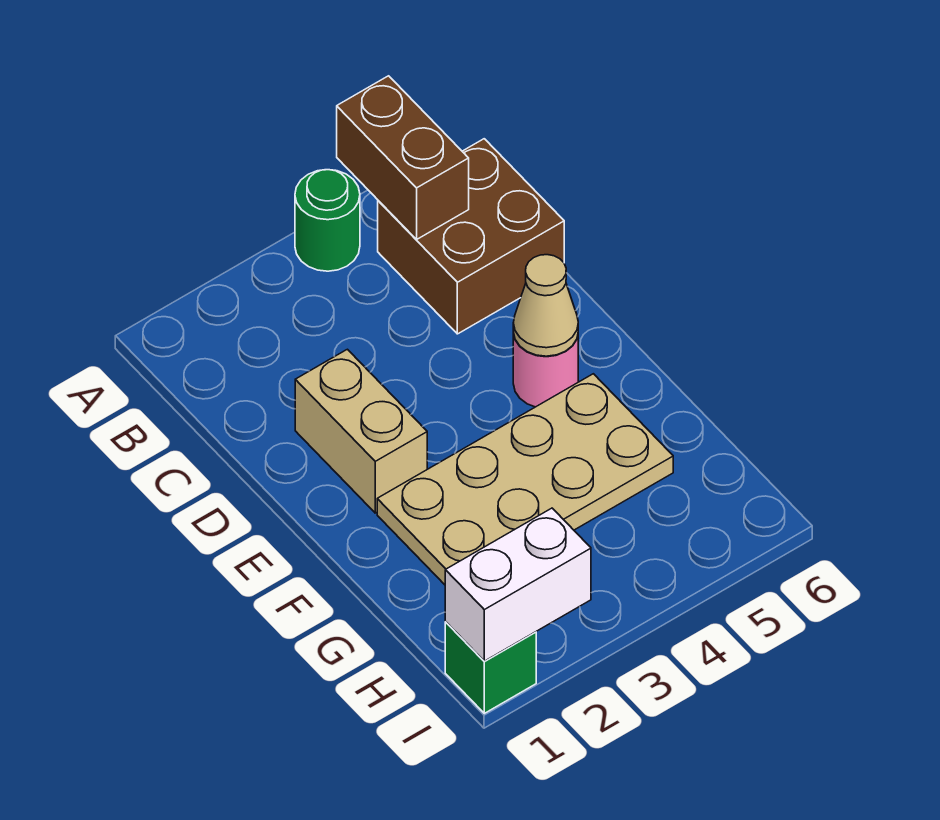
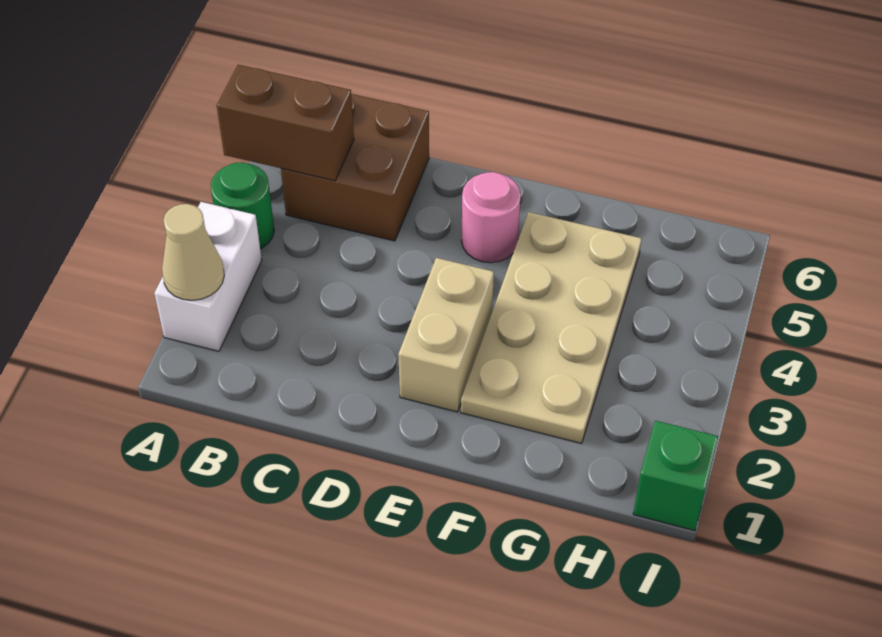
tan brick D2:E2 level 1 -> tan brick E2:E3 level 1
tan cone E5 level 2 -> tan cone A2 level 2
white brick I1:I2 level 2 -> white brick A2:A3 level 1

